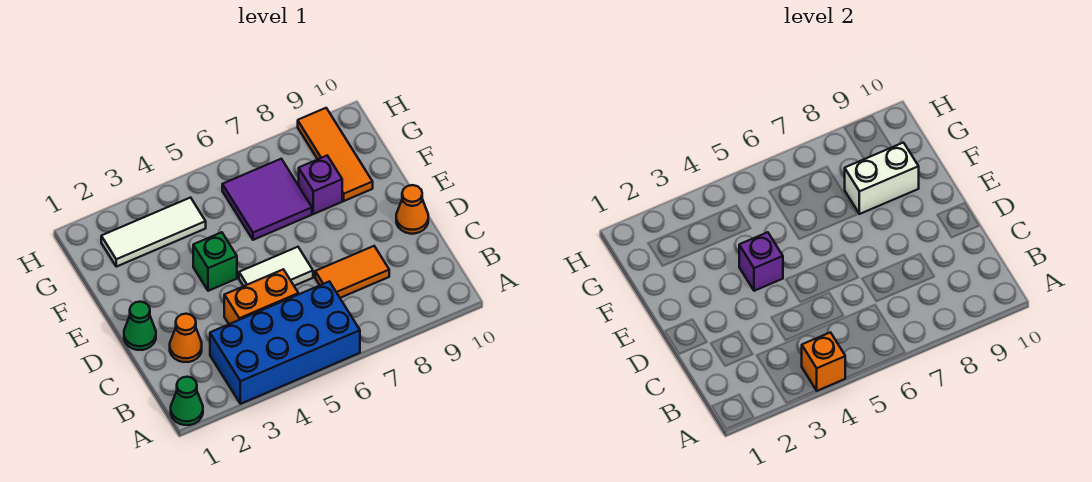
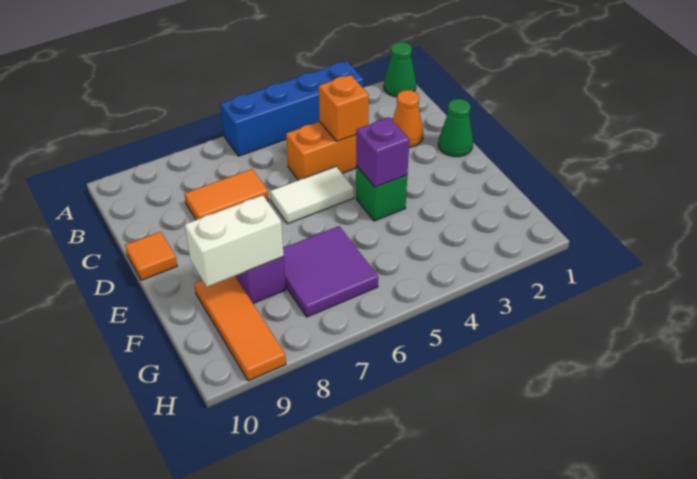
blue brick A3:B6 level 1 -> blue brick A3:A6 level 1
orange brick A4 level 2 -> orange brick C4 level 2
orange cone D10 level 1 -> orange tile D10 level 1
white tile G2:G4 level 1 -> none

